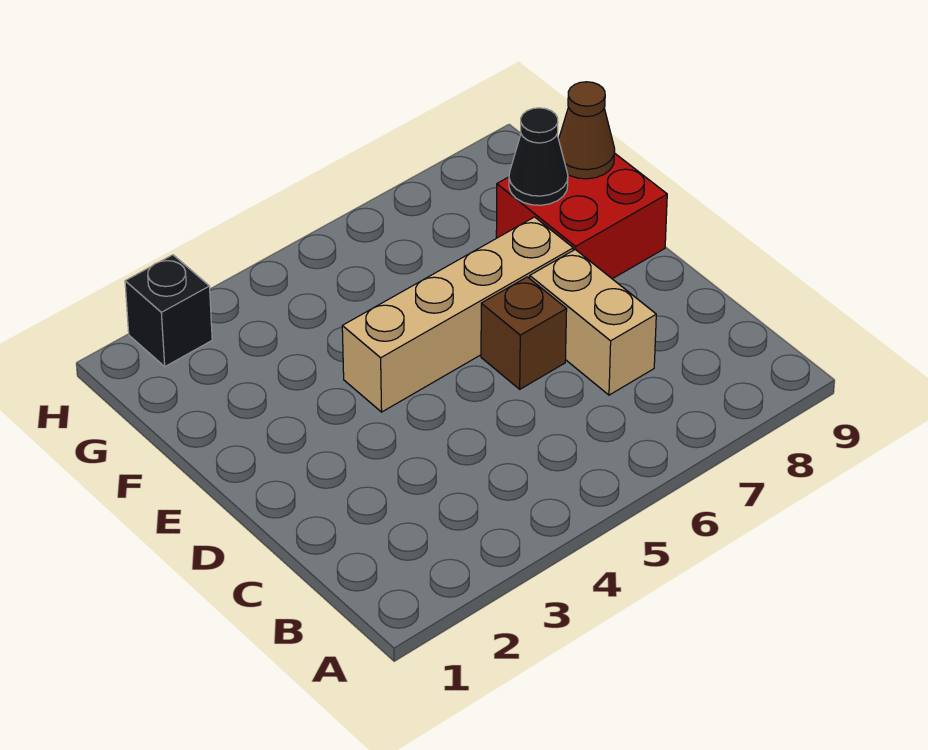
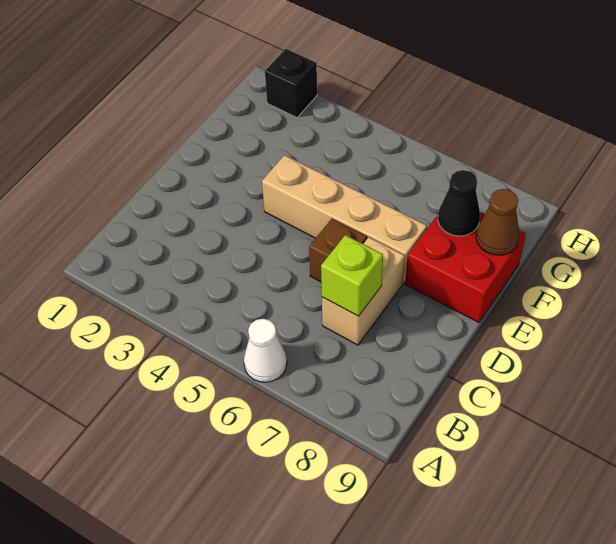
none -> white cone A6 level 1
none -> lime brick C7 level 2

